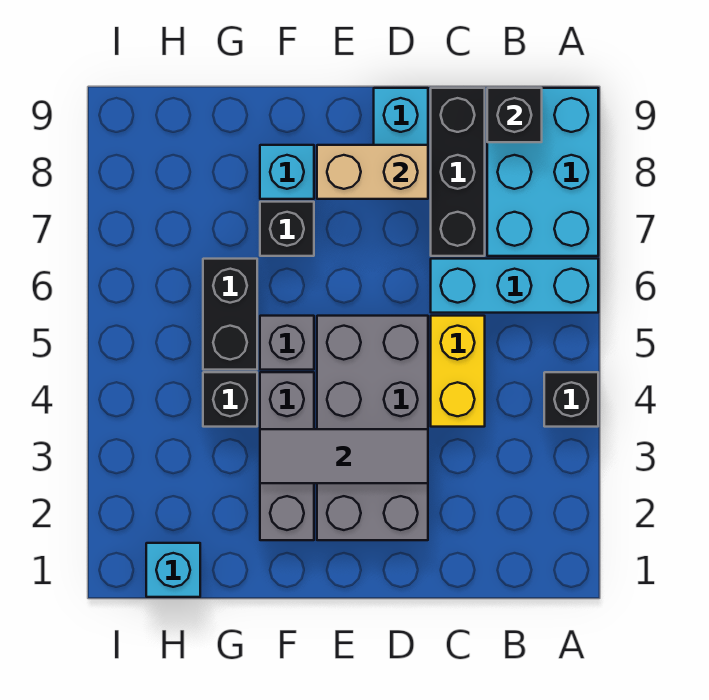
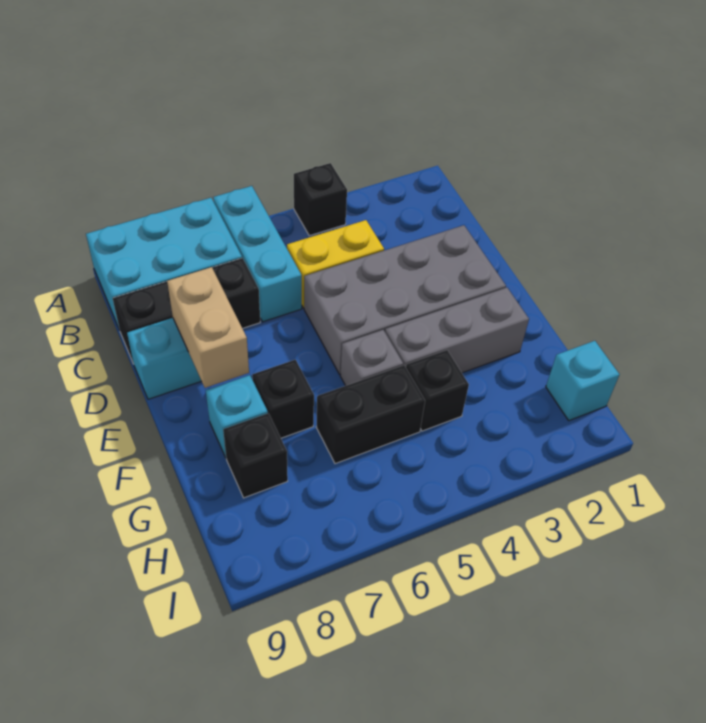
black brick B9 level 2 -> black brick G8 level 1
grey tile D3:F3 level 2 -> none

